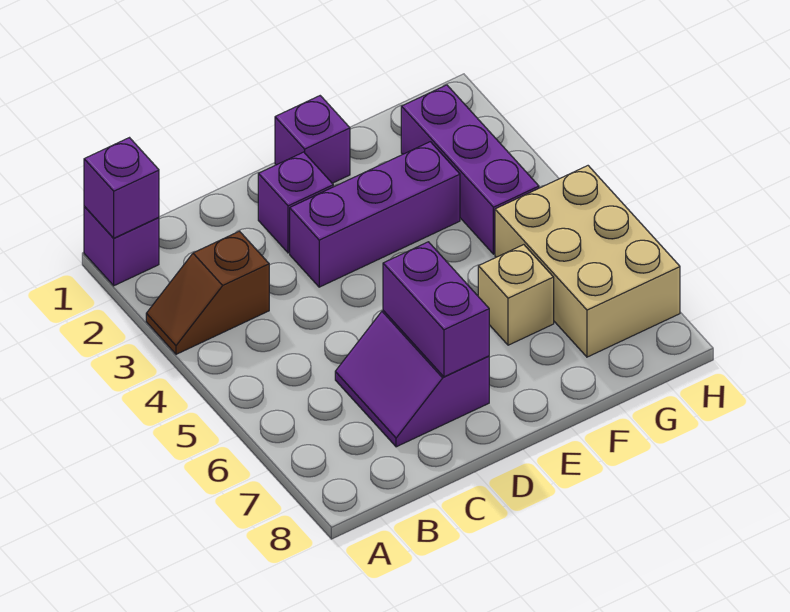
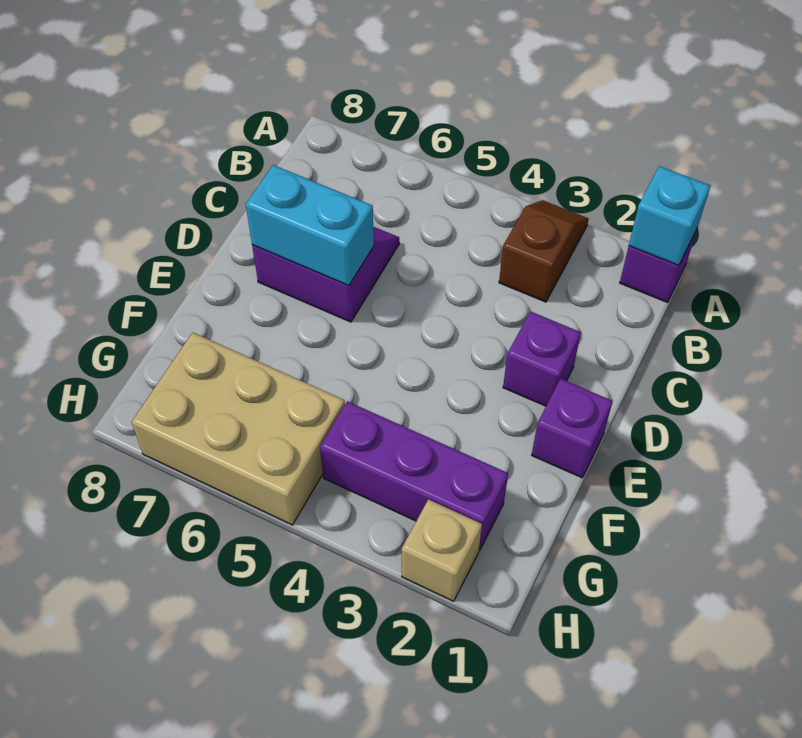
purple brick A1 level 2 -> cyan brick A1 level 2
purple brick D3:F3 level 1 -> none
purple brick D6:D7 level 2 -> cyan brick D6:D7 level 2
tan brick F6 level 1 -> tan brick H2 level 1

